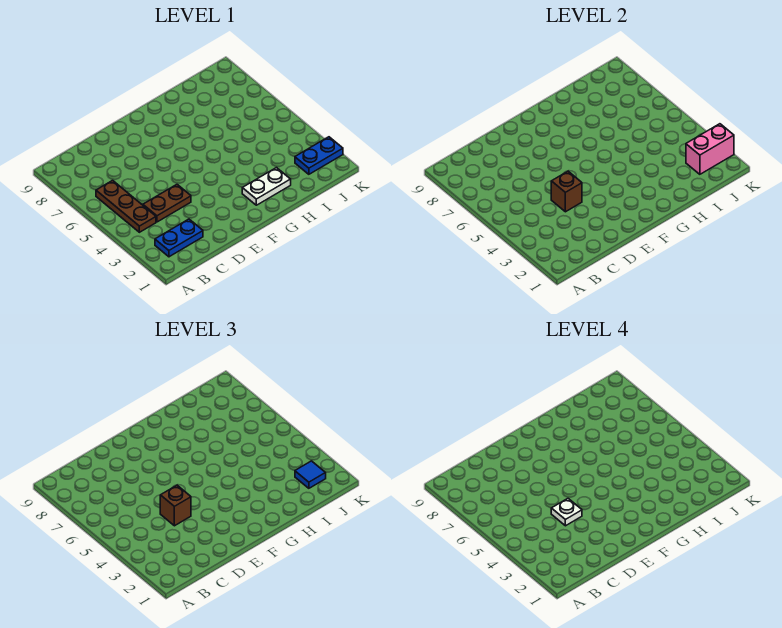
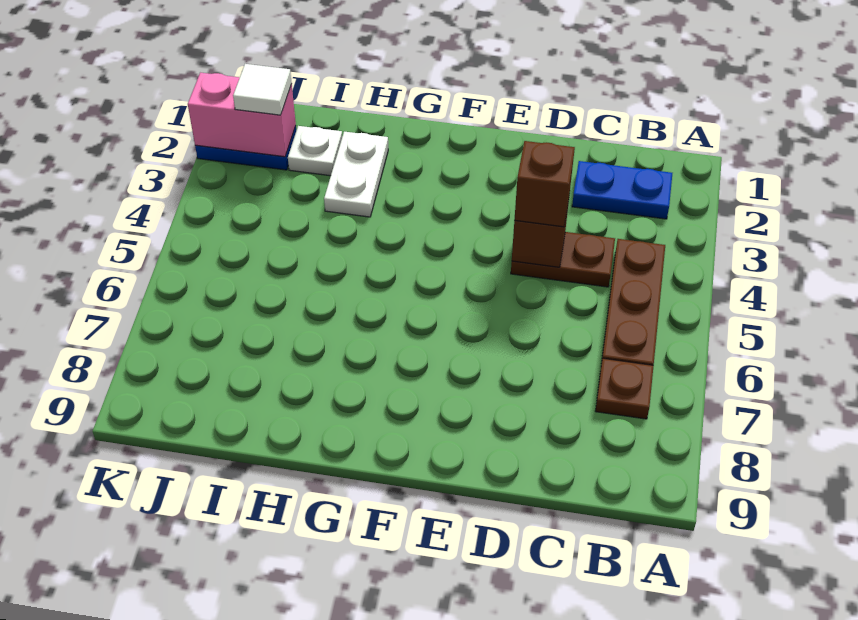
none -> brown plate B7 level 1
white plate D4 level 4 -> white plate I2 level 1
white plate G2:H2 level 1 -> white plate H2:H3 level 1
blue tile J2 level 3 -> white tile J2 level 3

